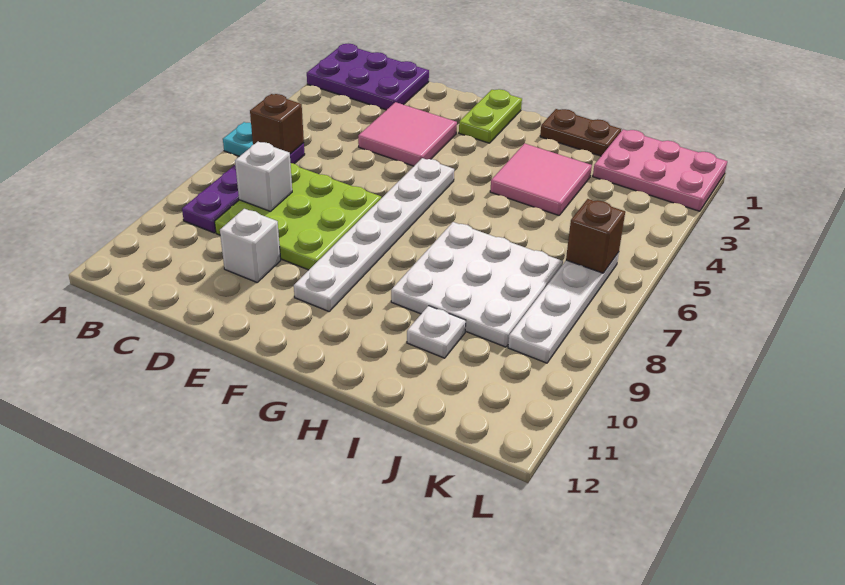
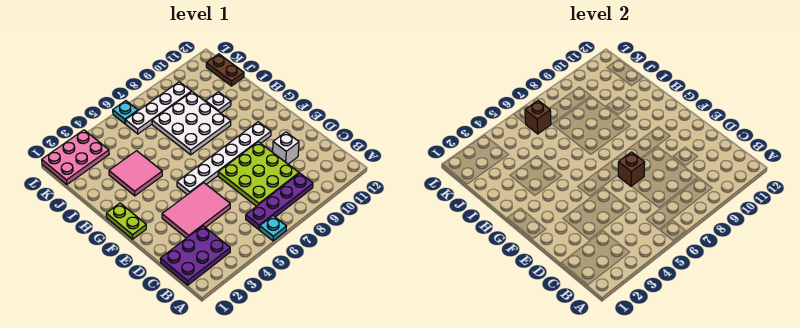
purple plate A1:C2 level 1 -> purple plate B1:C3 level 1
brown brick B6 level 2 -> brown brick E7 level 2
white brick C8 level 2 -> none
pink tile D3:E4 level 1 -> pink tile D3:E5 level 1
lime plate F1:F2 level 1 -> lime plate F1:G1 level 1
brown plate H1:I1 level 1 -> brown plate J12:K12 level 1
pink plate J1:L2 level 1 -> pink plate K1:L3 level 1
none -> cyan plate L6 level 1

